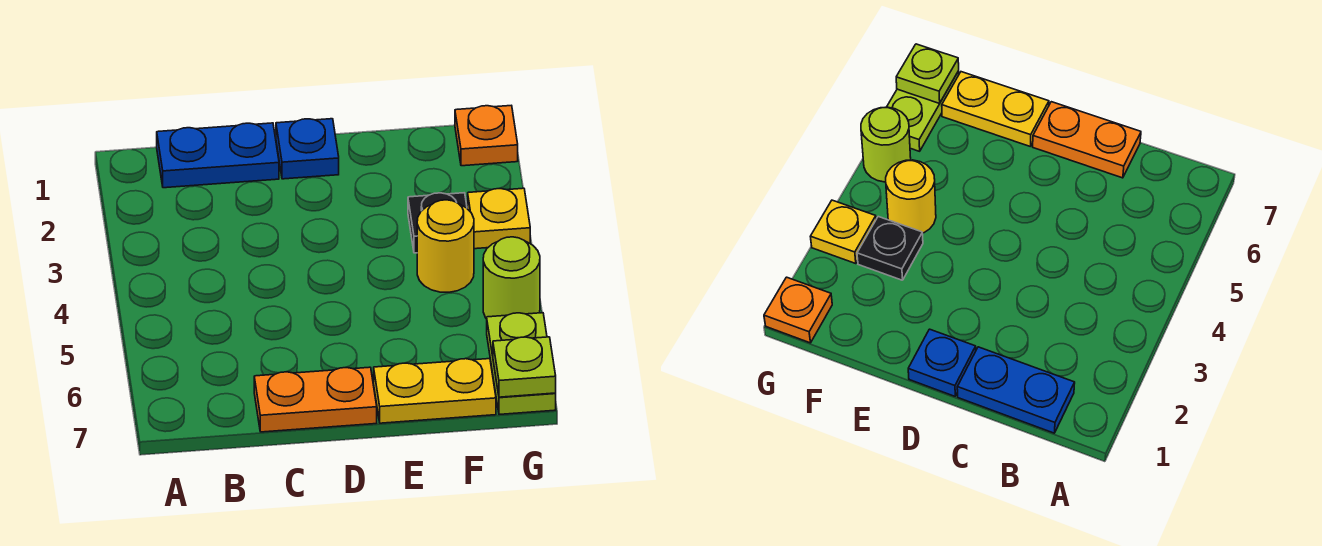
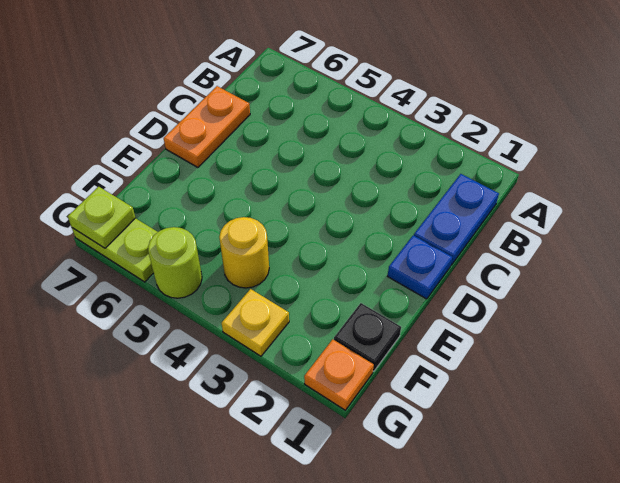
yellow plate E7:F7 level 1 -> none
black plate F3 level 1 -> black plate F1 level 1

